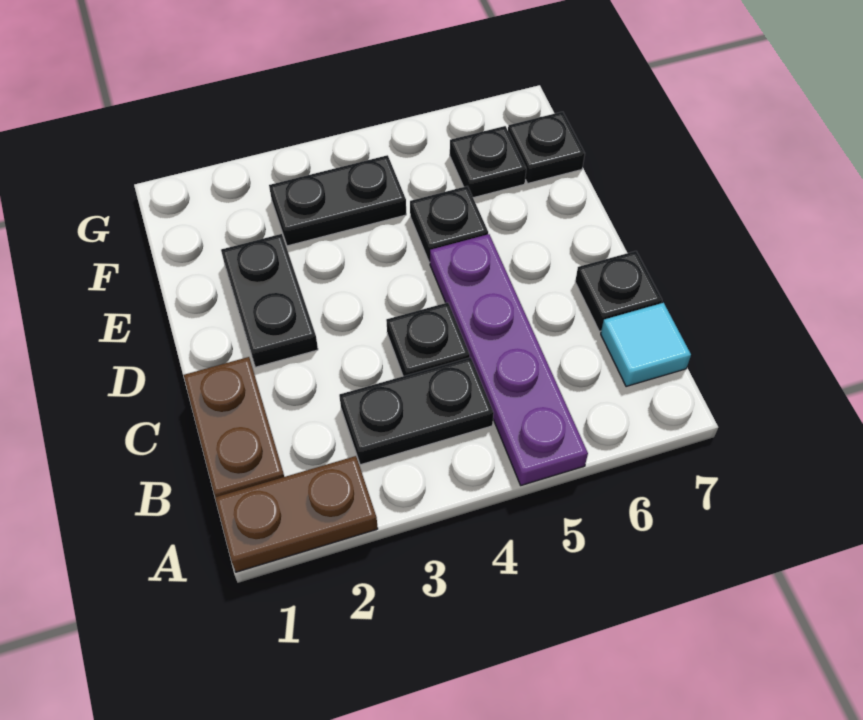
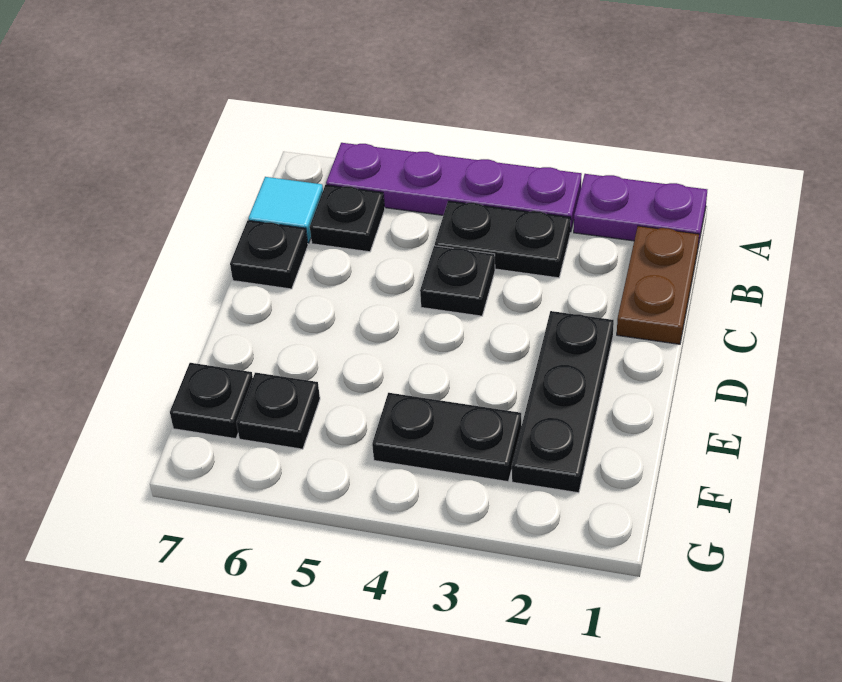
brown plate A1:A2 level 1 -> purple plate A1:A2 level 1
purple plate A5:D5 level 1 -> purple plate A3:A6 level 1
black plate D2:E2 level 1 -> black plate D2:F2 level 1
black plate E5 level 1 -> black plate B6 level 1

